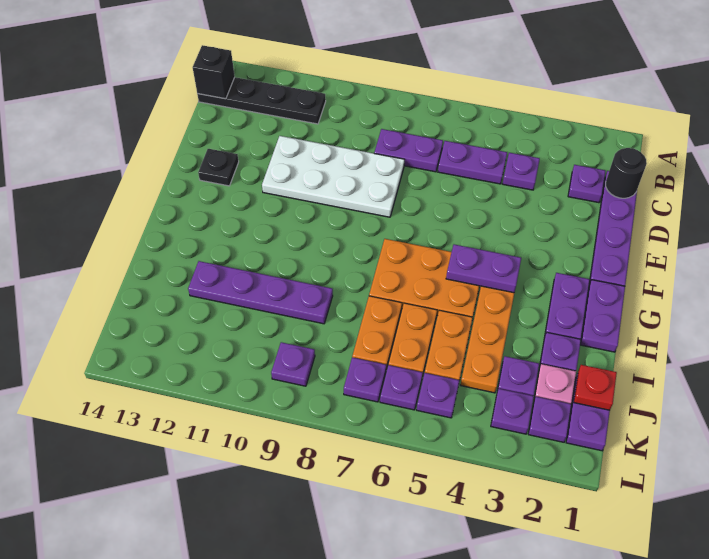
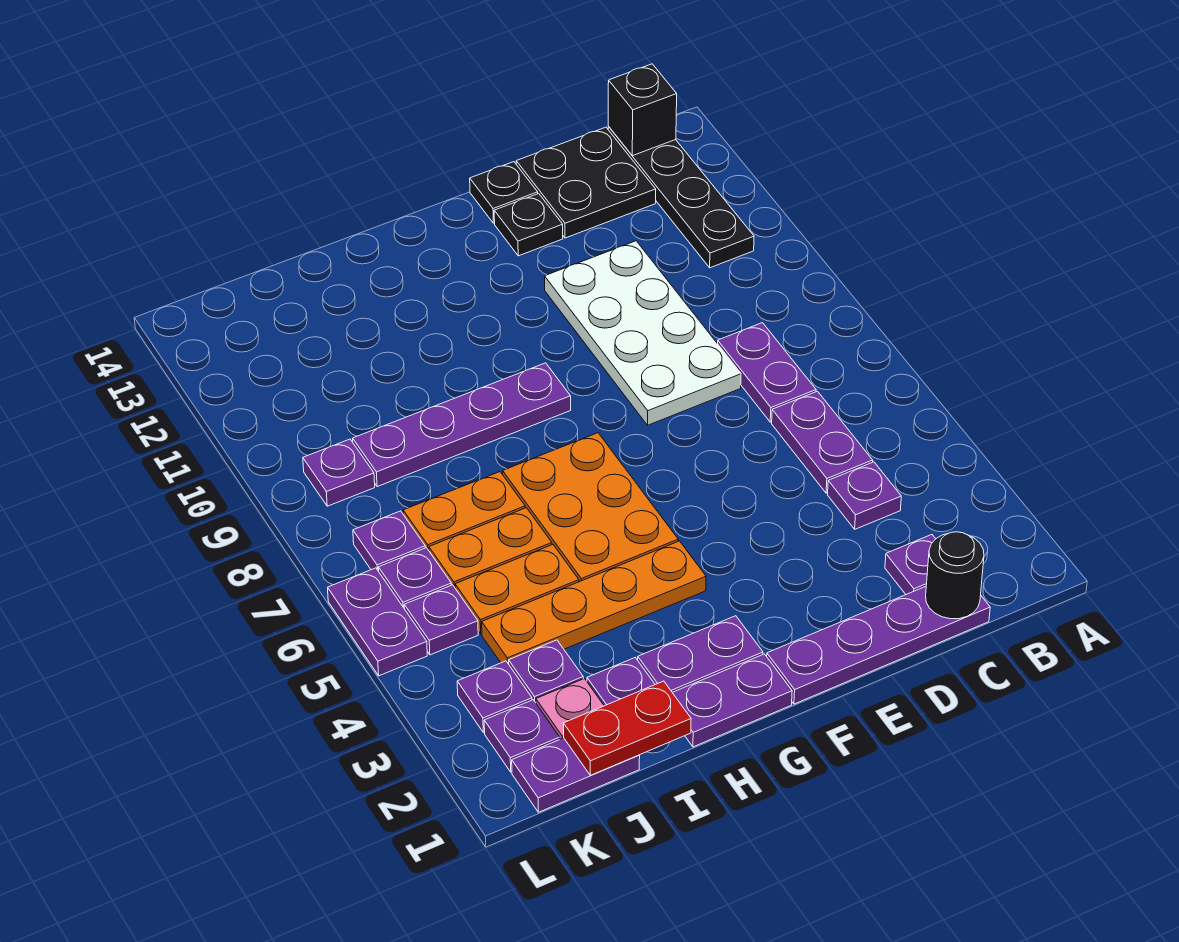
none -> black plate C13:D14 level 1
none -> black plate E14 level 1
purple plate G4:G5 level 2 -> purple plate L5:L6 level 1
purple plate I9:I12 level 1 -> purple plate G9:J9 level 1
red plate J1 level 2 -> red plate I1:J1 level 2

